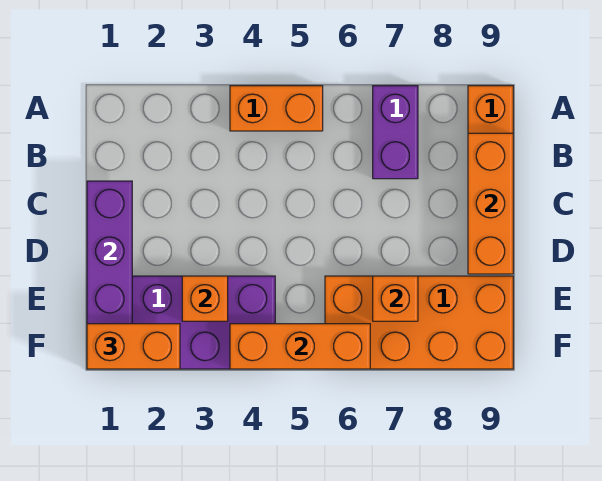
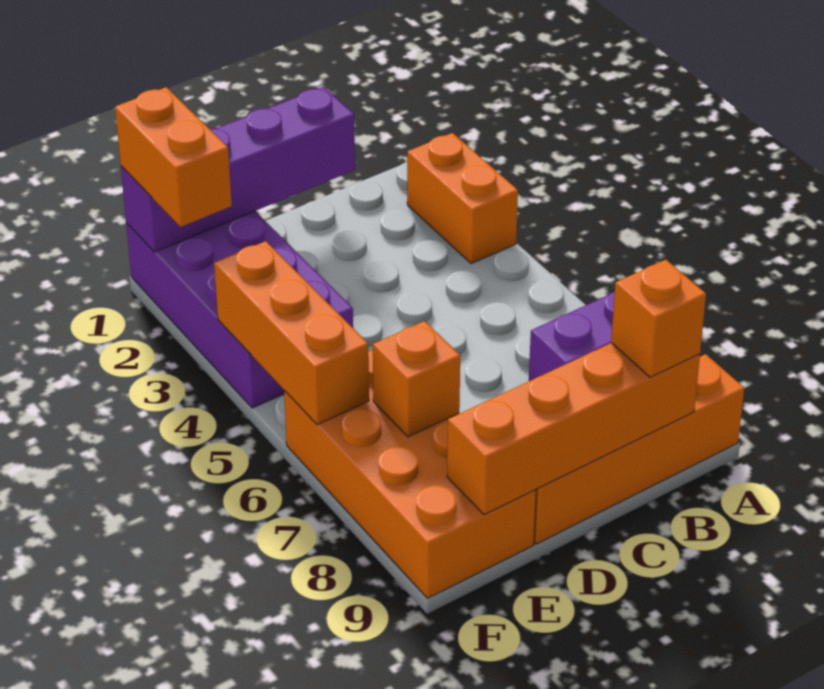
orange brick A4:A5 level 1 -> orange brick A2:A3 level 1
orange brick B9:D9 level 2 -> orange brick B9:E9 level 2
orange brick E3 level 2 -> orange brick B9 level 3

